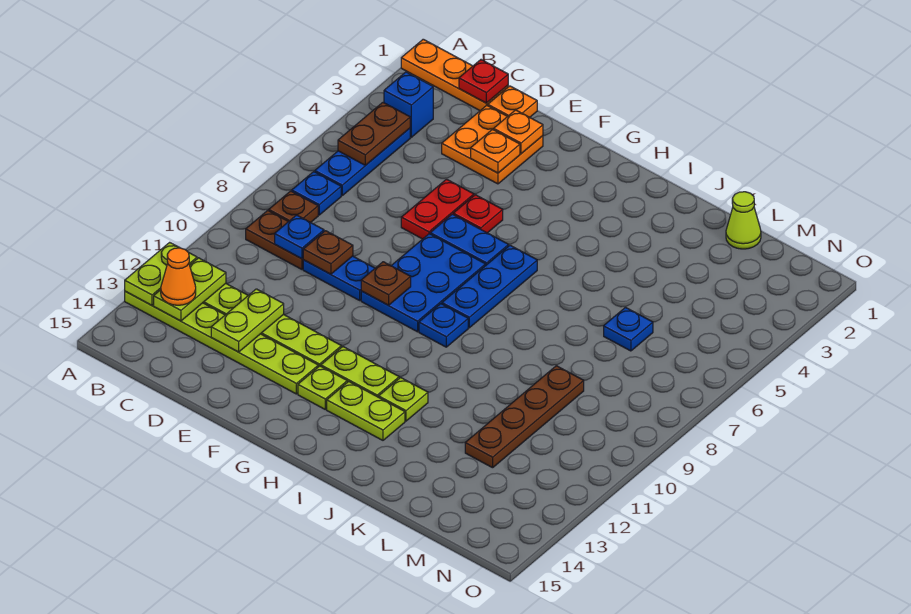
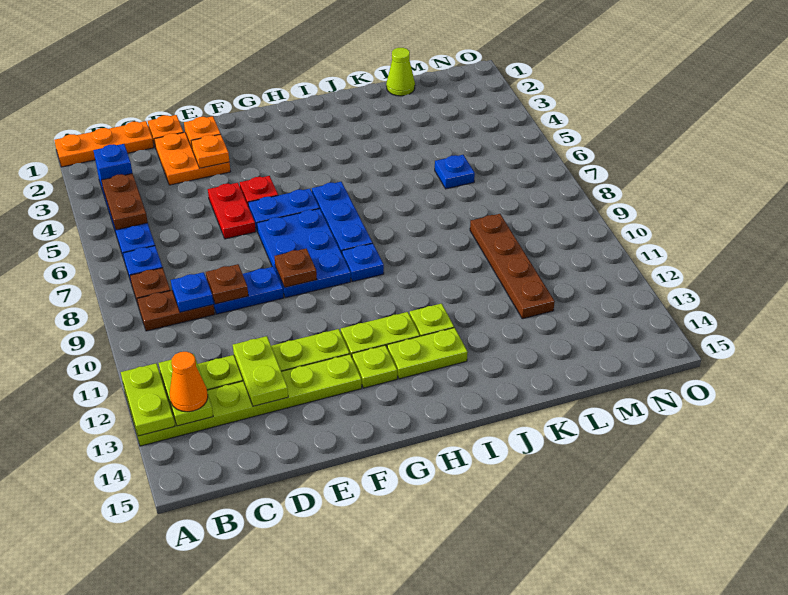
red plate C1 level 2 -> none

